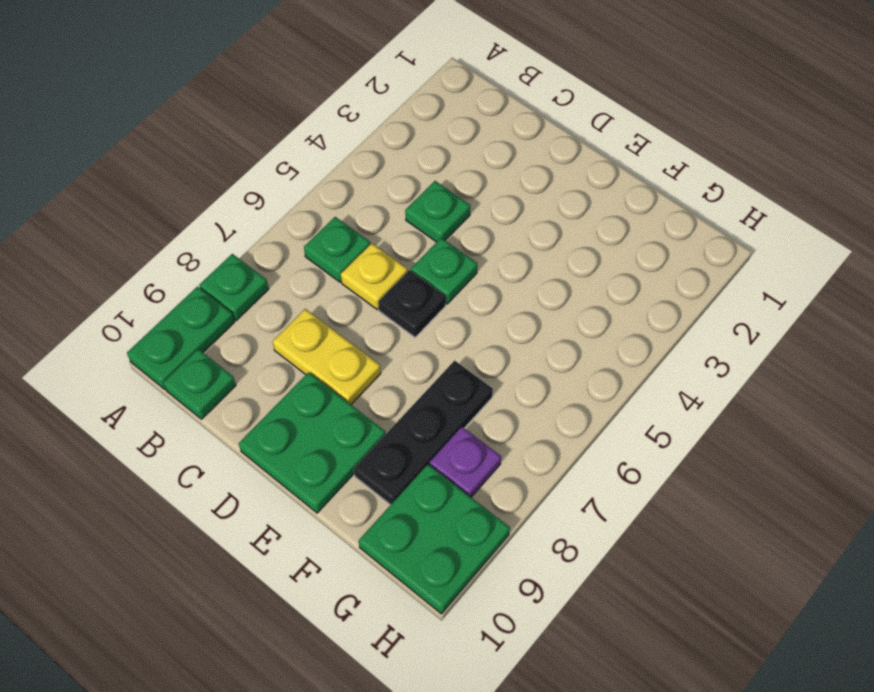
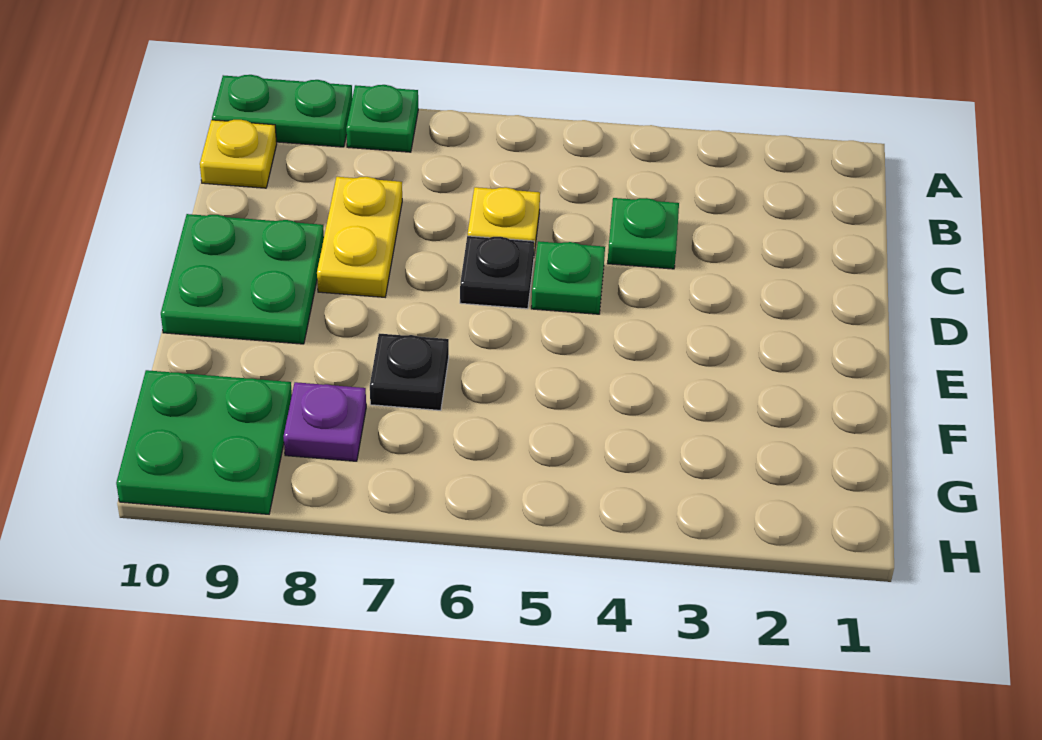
green plate B6 level 1 -> none
green plate B10 level 1 -> yellow plate B10 level 1
black plate F7:F9 level 1 -> black plate F7 level 1

